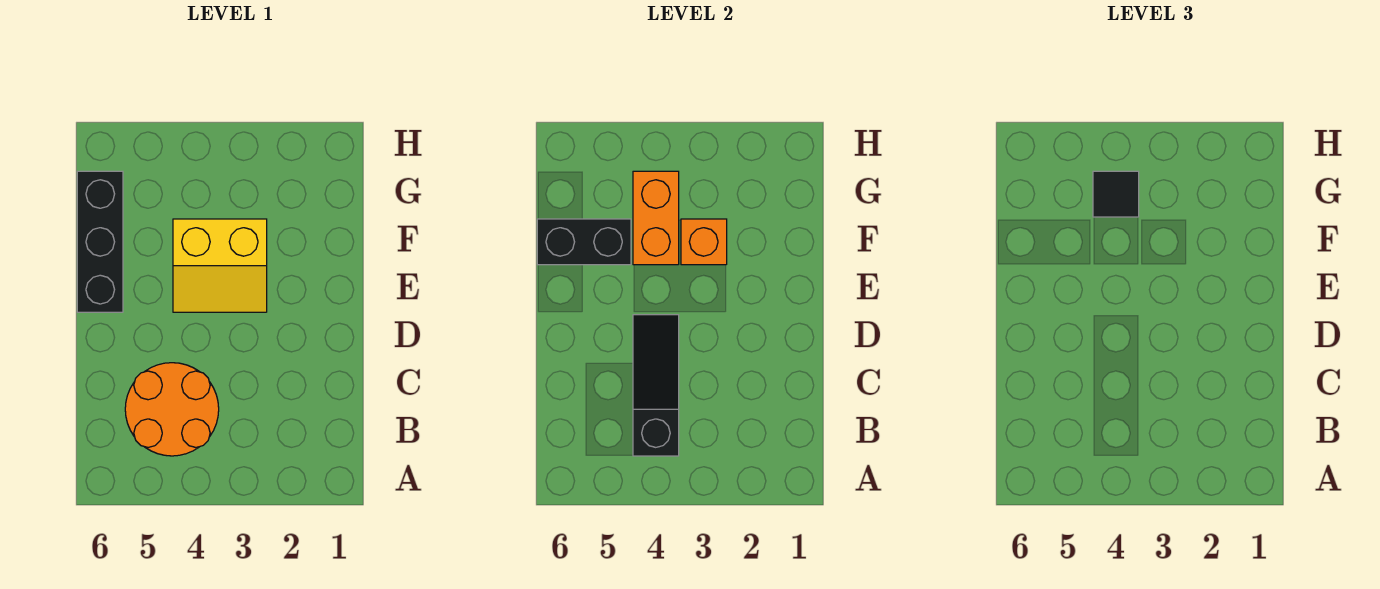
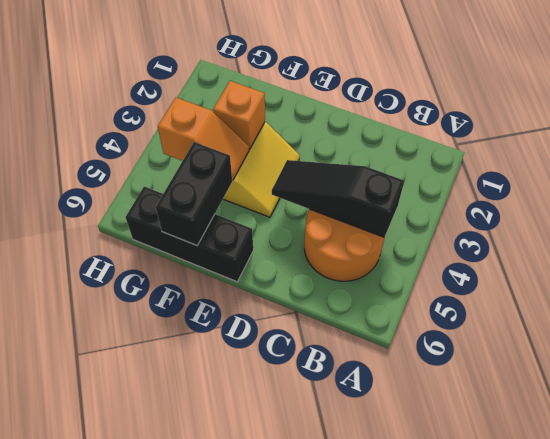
orange brick F4:G4 level 2 -> orange slope F4:G4 level 2 top G
black tile G4 level 3 -> none

